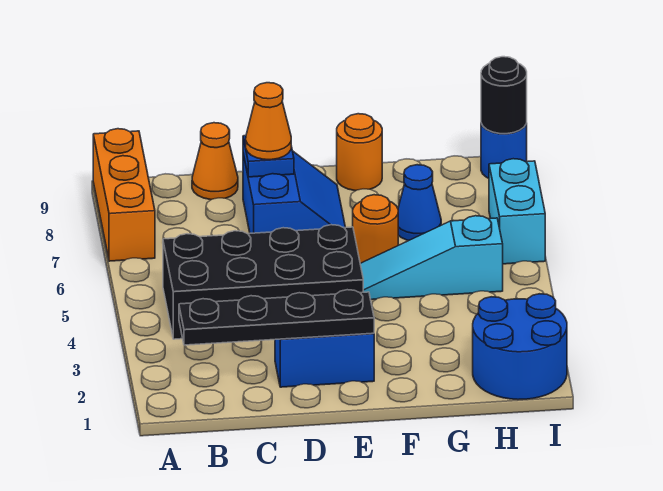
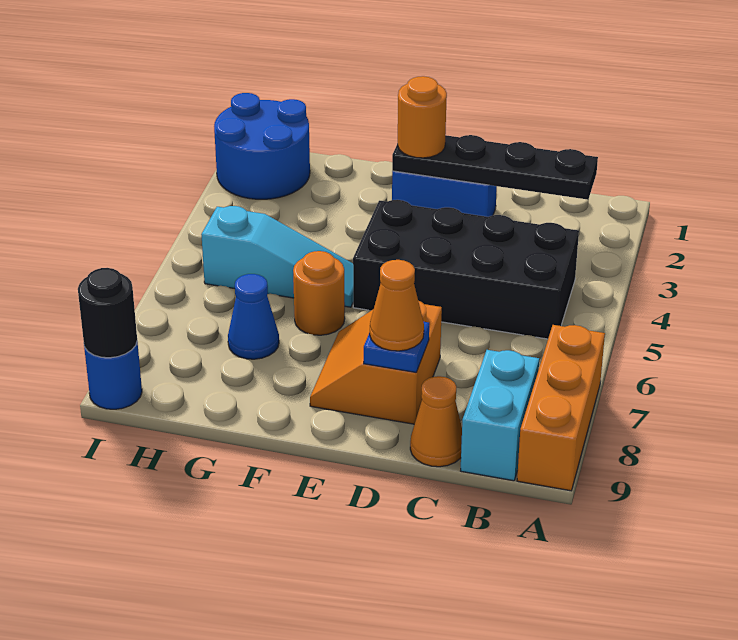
blue slope D7:E8 level 1 top D -> orange slope D7:E8 level 1 top D
orange round brick F9 level 1 -> orange round brick E2 level 3
cyan brick I6:I7 level 1 -> cyan brick B8:B9 level 1

